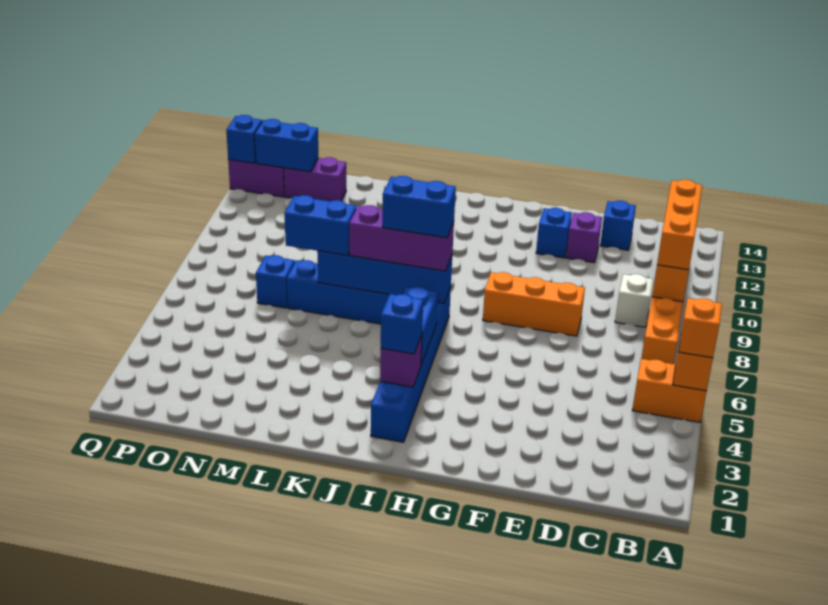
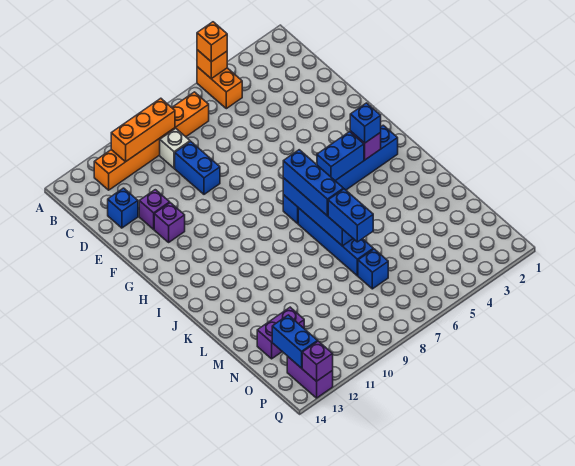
orange brick B9:B11 level 3 -> none
orange brick E8:G8 level 1 -> none
blue brick F12 level 1 -> purple brick F12 level 1
purple brick I7:K7 level 3 -> blue brick I7:K7 level 3
blue brick I7:J7 level 4 -> blue brick D9:E9 level 1
purple brick N13:O13 level 1 -> purple brick N12:N13 level 1
blue brick Q13 level 2 -> purple brick Q13 level 2

